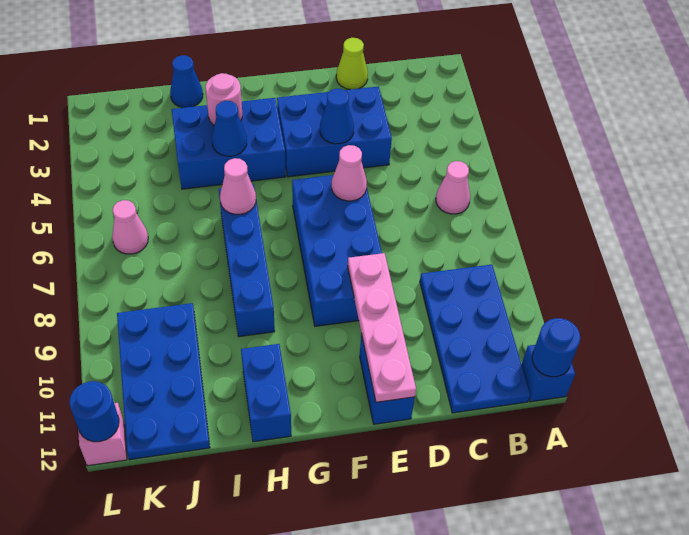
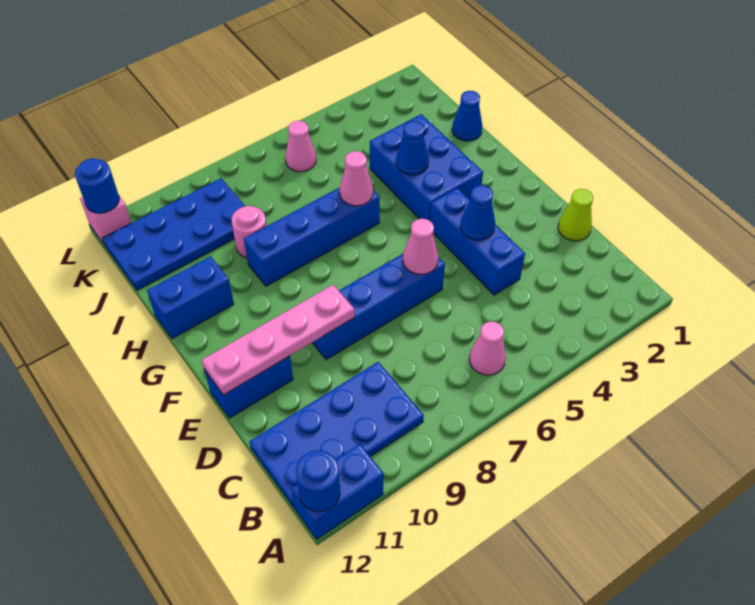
blue brick A12 level 1 -> blue brick A11:A12 level 1
blue brick D3:F4 level 1 -> blue brick D4:F4 level 1
blue brick E6:F9 level 1 -> blue brick E6:E9 level 1
pink round brick H3 level 2 -> pink round brick I9 level 1

